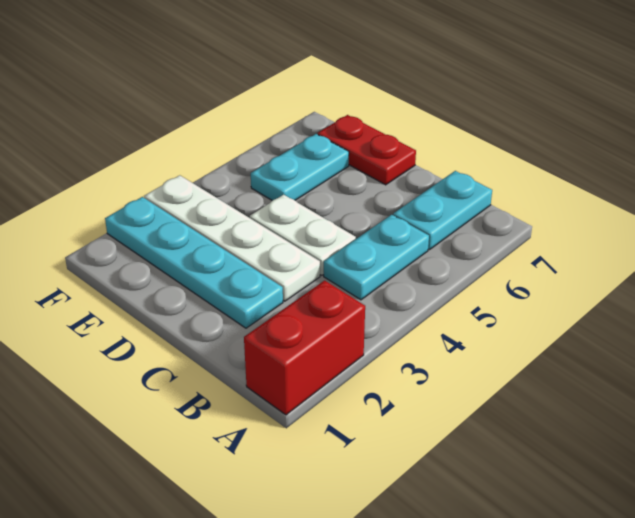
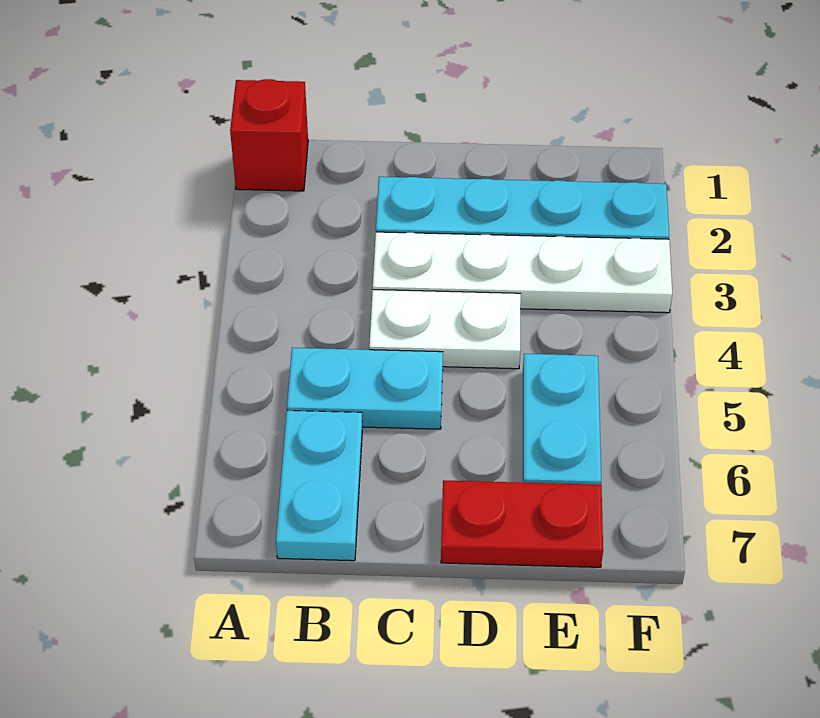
red brick A1:A2 level 1 -> red brick A1 level 1
cyan plate B4:B5 level 1 -> cyan plate B5:C5 level 1

